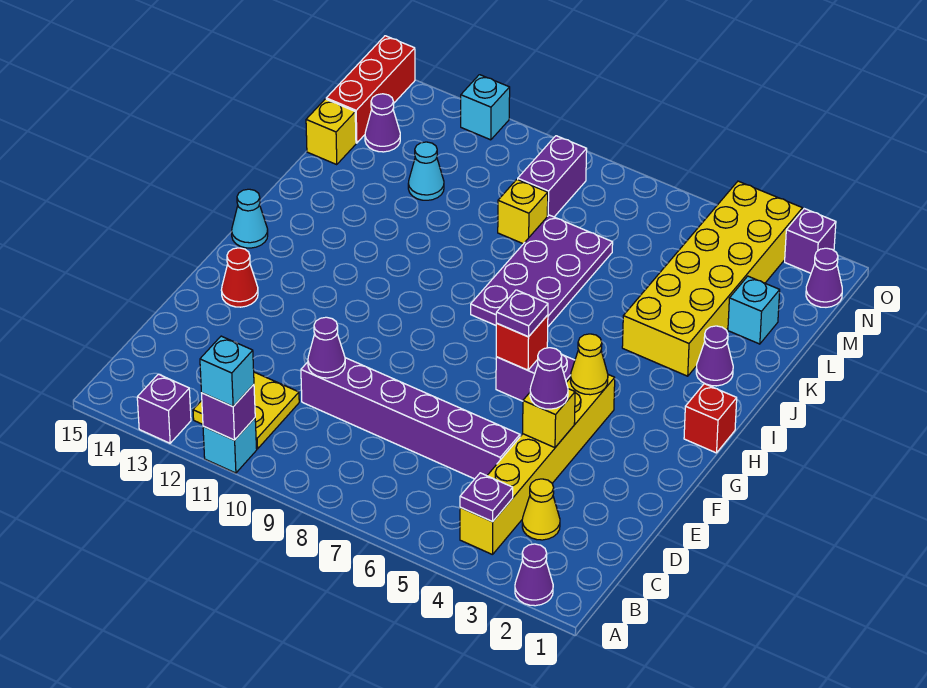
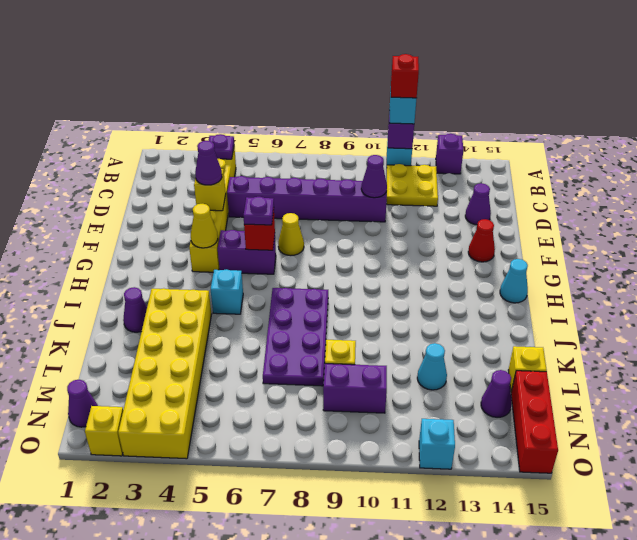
purple cone A2 level 1 -> purple cone D14 level 1
yellow cone C3 level 1 -> yellow cone F7 level 1
red brick H1 level 1 -> red brick A11 level 4
cyan brick L2 level 1 -> cyan brick I5 level 1
purple brick M9:N9 level 1 -> purple brick M9:M10 level 1
purple brick O2 level 1 -> yellow brick O2 level 1

